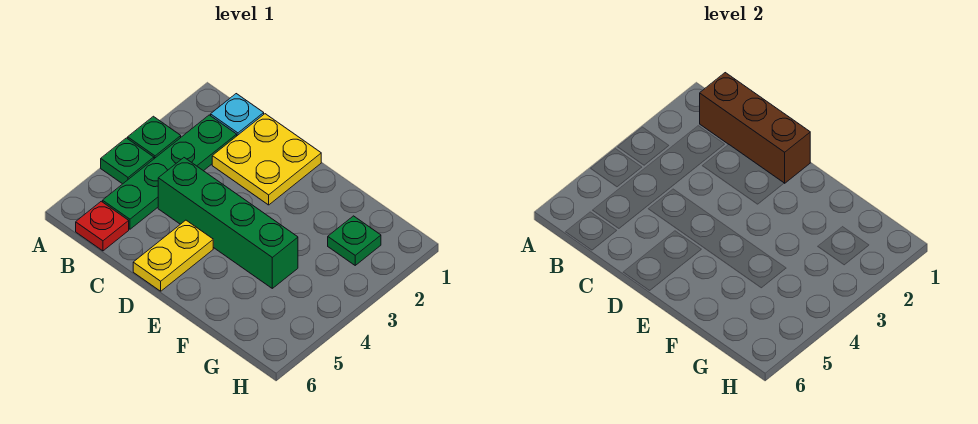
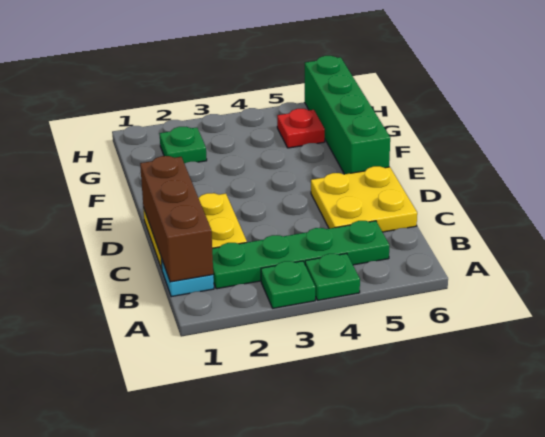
red plate B6 level 1 -> red plate G5 level 1
green brick C4:F4 level 1 -> green brick E6:H6 level 1
yellow plate D5:D6 level 1 -> yellow plate C5:D6 level 1

